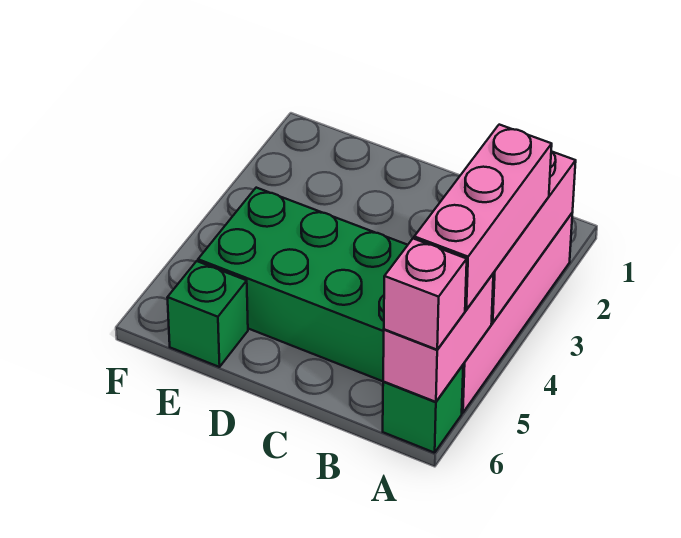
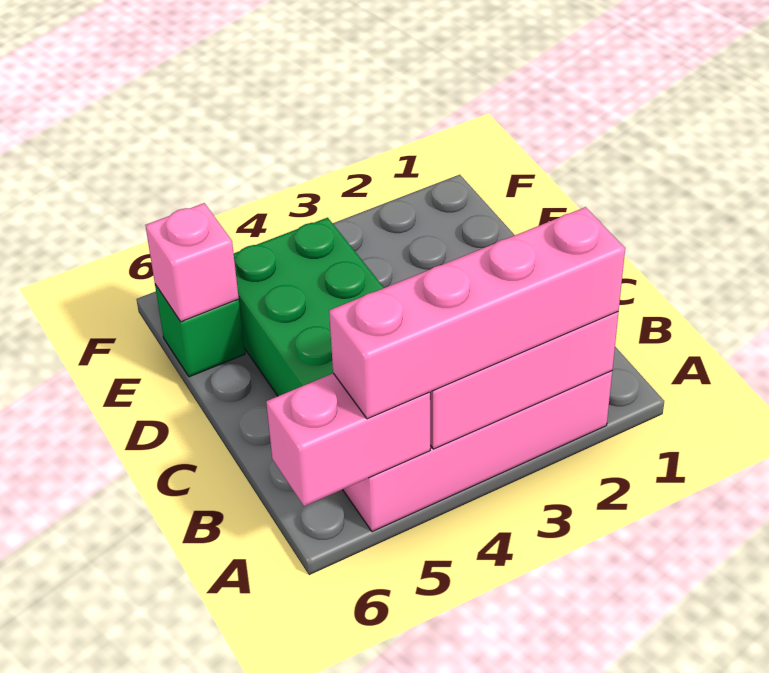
pink brick A3:A5 level 3 -> pink brick A2:A5 level 3
green brick A6 level 1 -> none
pink brick A6 level 3 -> pink brick E6 level 2

